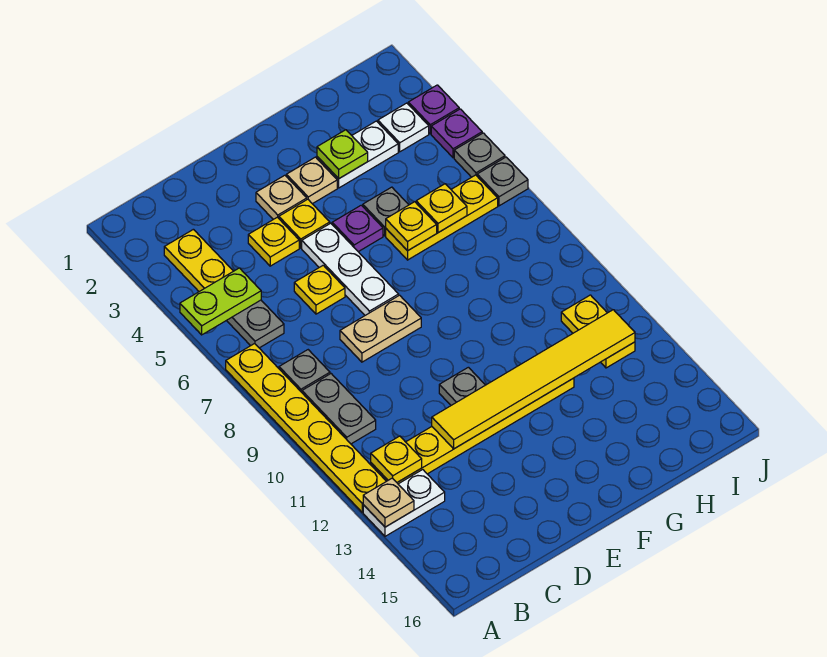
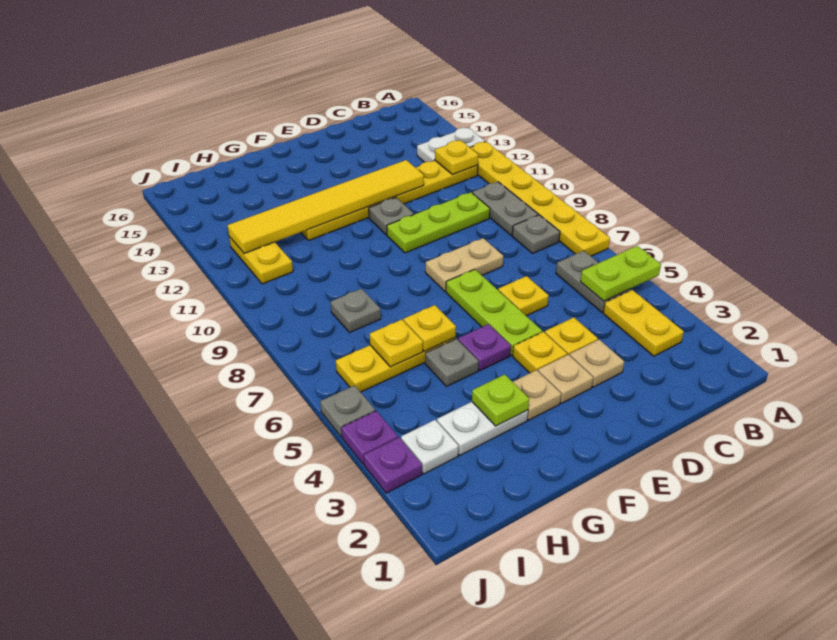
tan plate A13 level 2 -> tan plate D3 level 1
none -> lime plate C10:E10 level 1
white plate E5:E7 level 1 -> lime plate E5:E7 level 1
grey plate J6 level 1 -> grey plate H8 level 1

